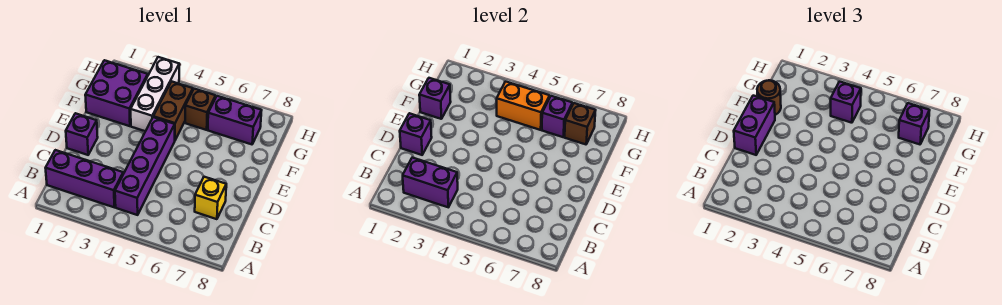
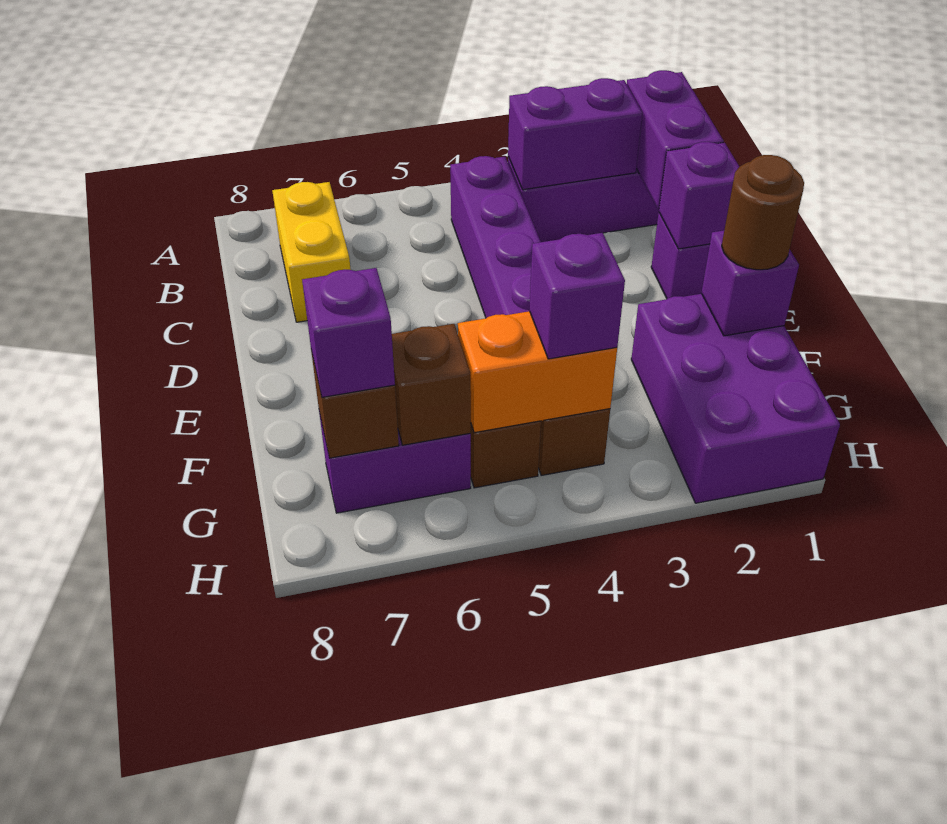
yellow brick C7 level 1 -> yellow brick B7:C7 level 1
purple brick D1:E1 level 3 -> purple brick B1:C1 level 2
purple brick F1:G2 level 1 -> purple brick F1:H2 level 1
white brick F3:H3 level 1 -> none
purple brick G6 level 2 -> brown brick G6 level 2

